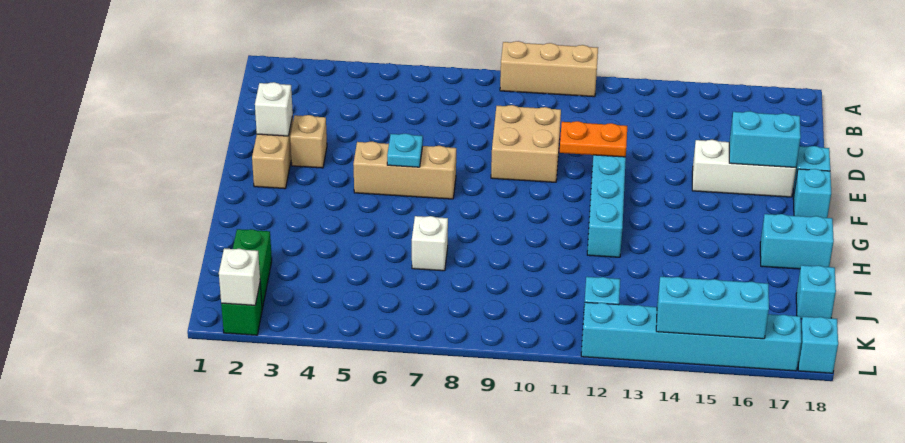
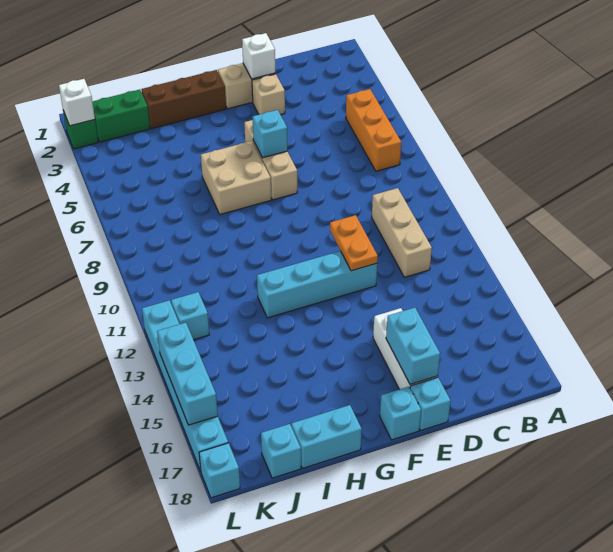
tan brick A9:A11 level 1 -> tan brick C10:C12 level 1
none -> orange brick B5:B7 level 1
tan brick D9:E10 level 1 -> tan brick G6:H7 level 1
cyan plate F6 level 2 -> cyan brick F6 level 2
none -> brown brick G2:I2 level 1
cyan brick H17:H18 level 1 -> cyan brick H18:I18 level 1
white brick I7 level 1 -> none

